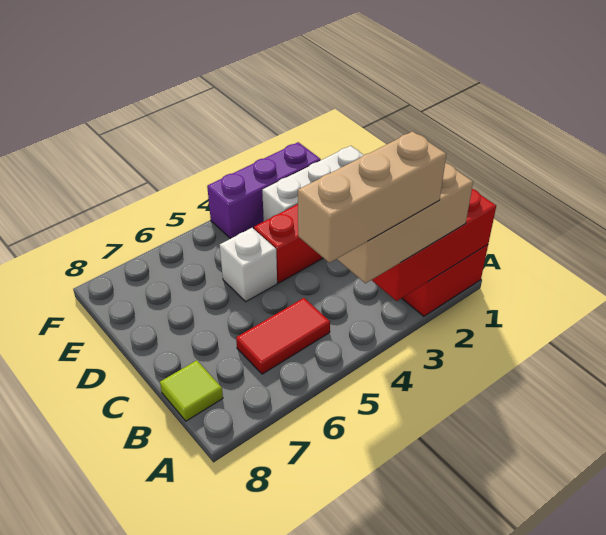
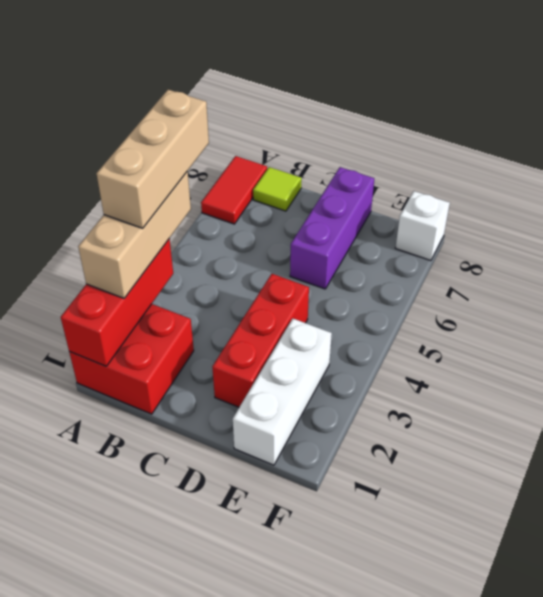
red tile B5:B6 level 1 -> red tile A7:A8 level 1
white brick D5 level 1 -> white brick F8 level 1
purple brick F2:F4 level 1 -> purple brick D6:D8 level 1

